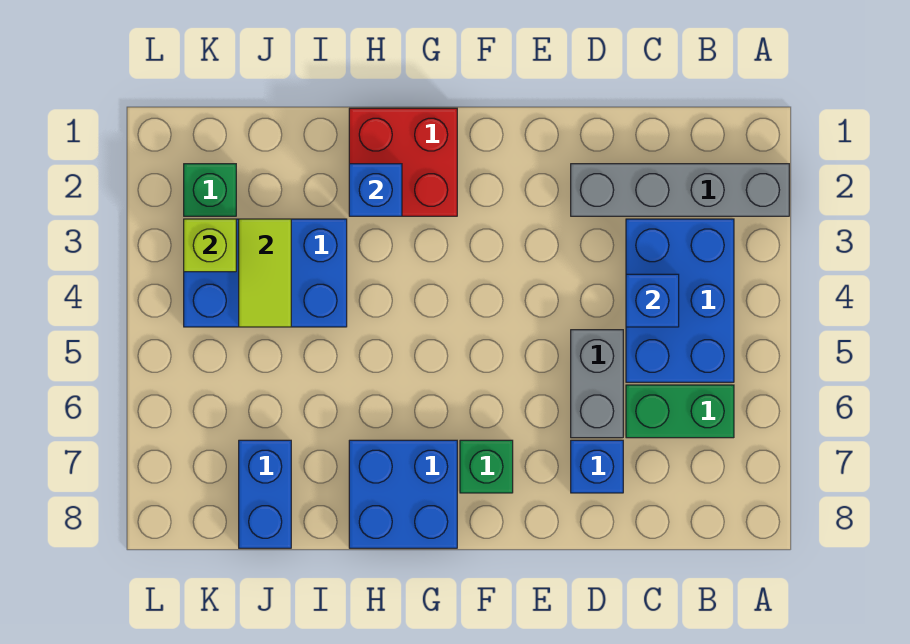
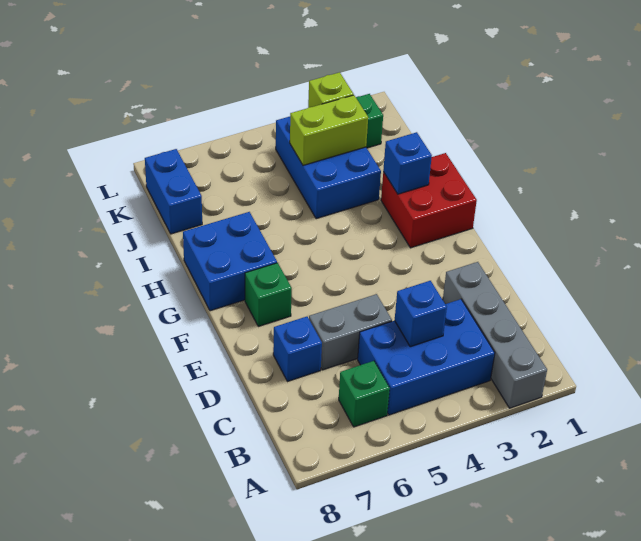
green brick B6:C6 level 1 -> green brick B6 level 1
lime tile J3:J4 level 2 -> lime brick J3:J4 level 2
blue brick J7:J8 level 1 -> blue brick J8:K8 level 1

